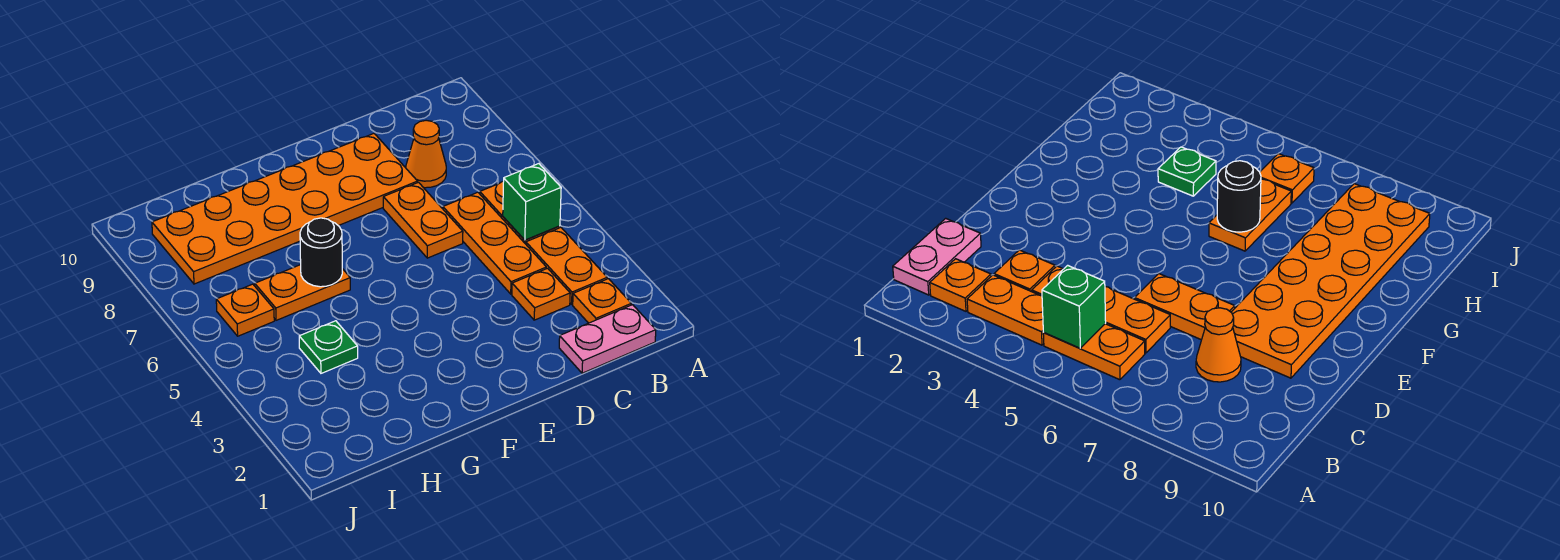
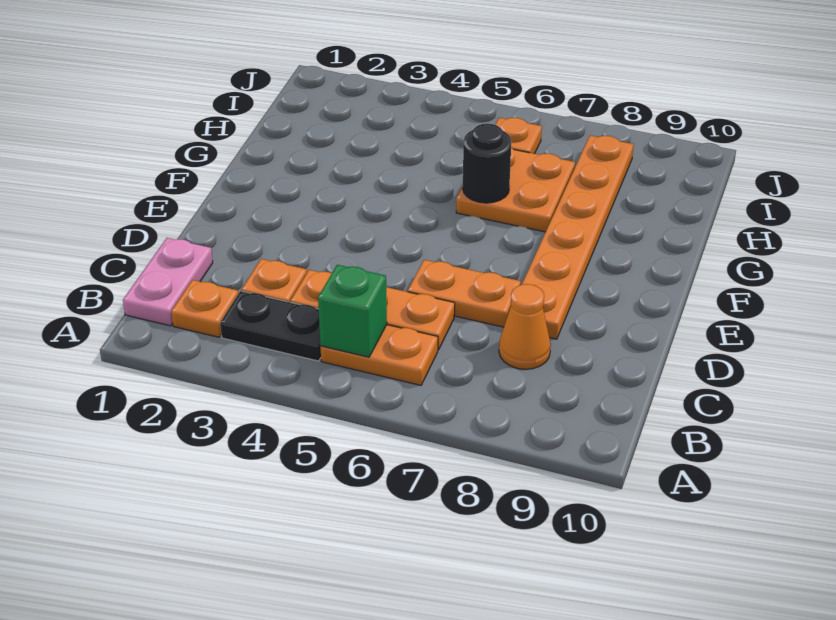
orange plate B3:B4 level 1 -> black plate B3:B4 level 1
orange plate D8:I9 level 1 -> orange plate D8:I8 level 1
orange plate G6:H6 level 1 -> orange plate G6:H7 level 1
green plate H4 level 1 -> none

